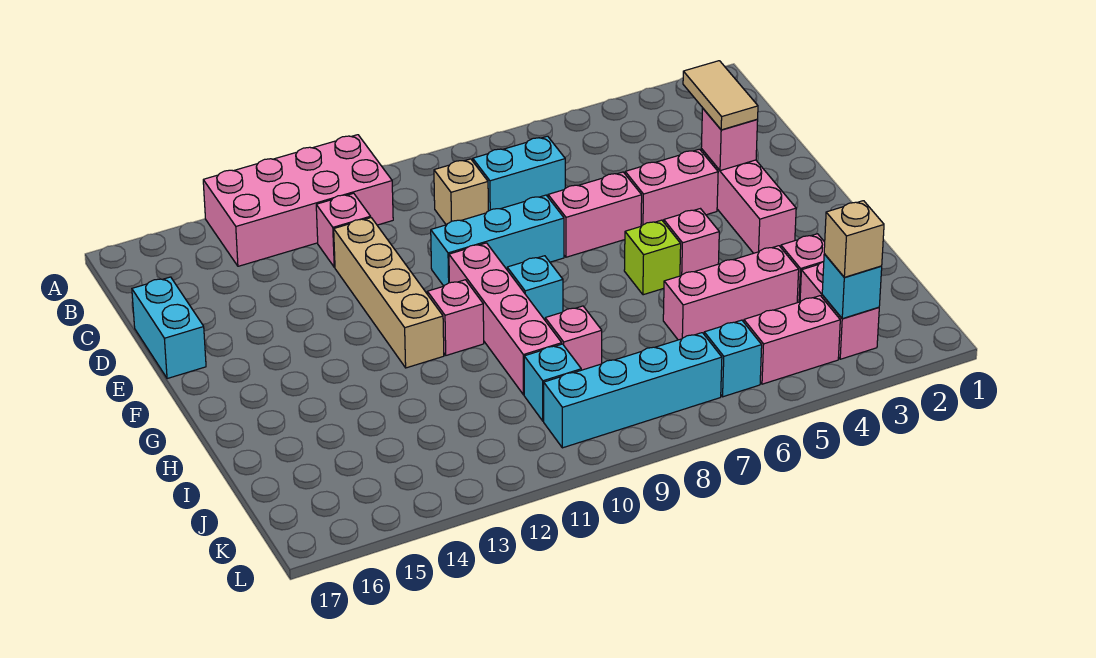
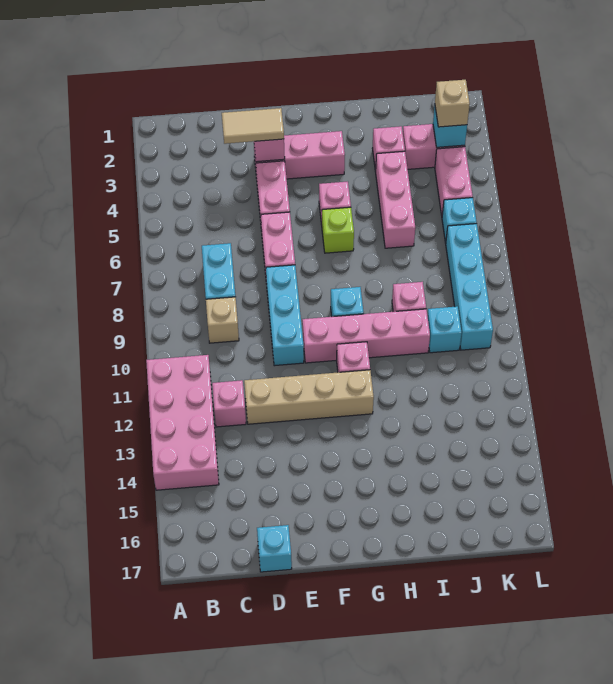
cyan brick D17:E17 level 1 -> cyan brick D17 level 1

